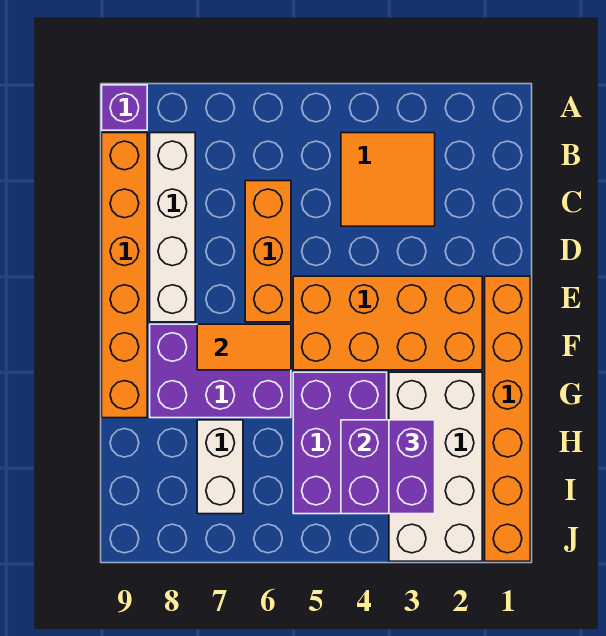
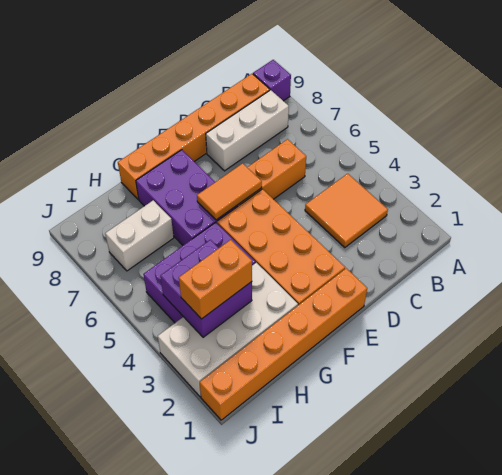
white brick B8:E8 level 1 -> white brick B8:D8 level 1
orange tile F6:F7 level 2 -> orange tile E6:F6 level 2
purple brick H3:I3 level 3 -> orange brick H3:I3 level 3

